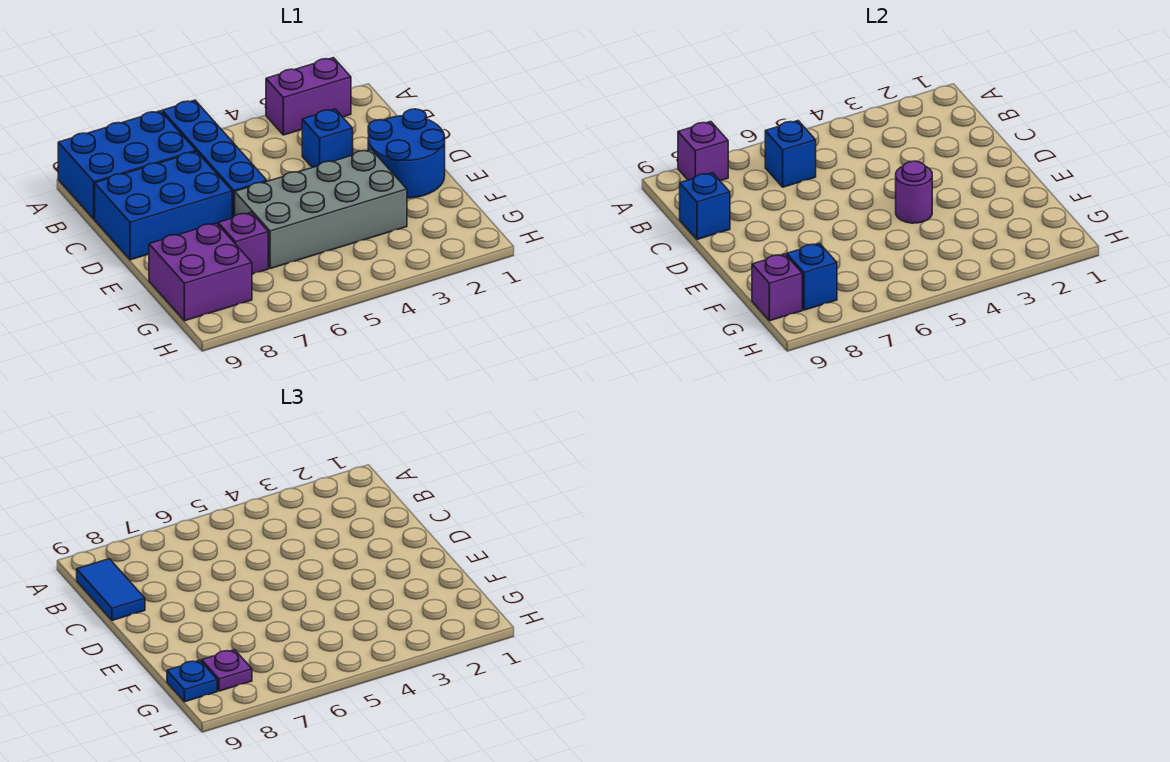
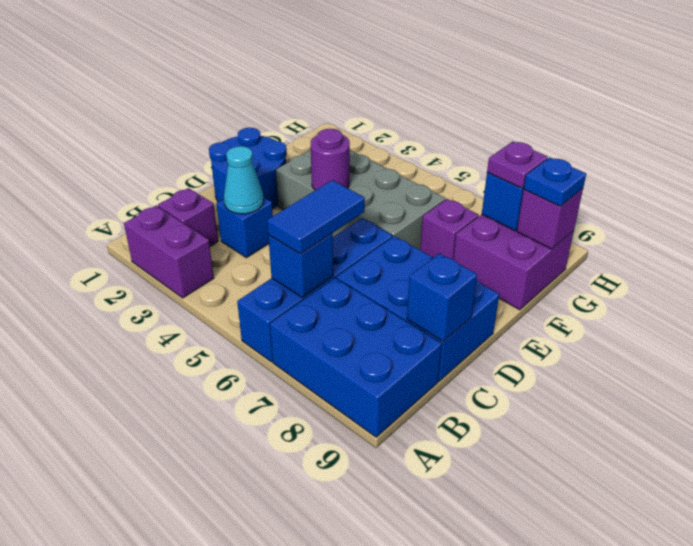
purple brick A8 level 2 -> purple brick B2 level 1
blue tile B9:C9 level 3 -> blue tile B6:C6 level 3
none -> cyan cone C3 level 2

